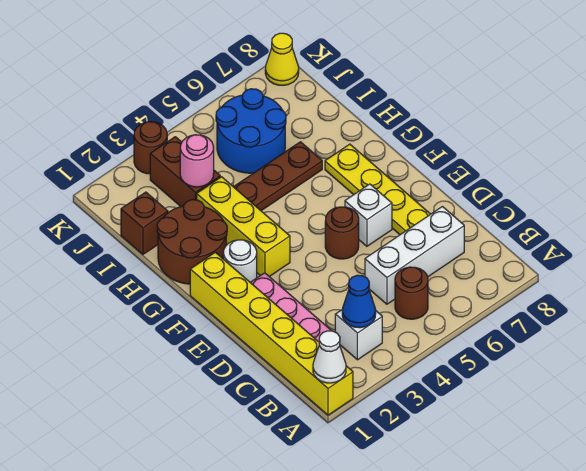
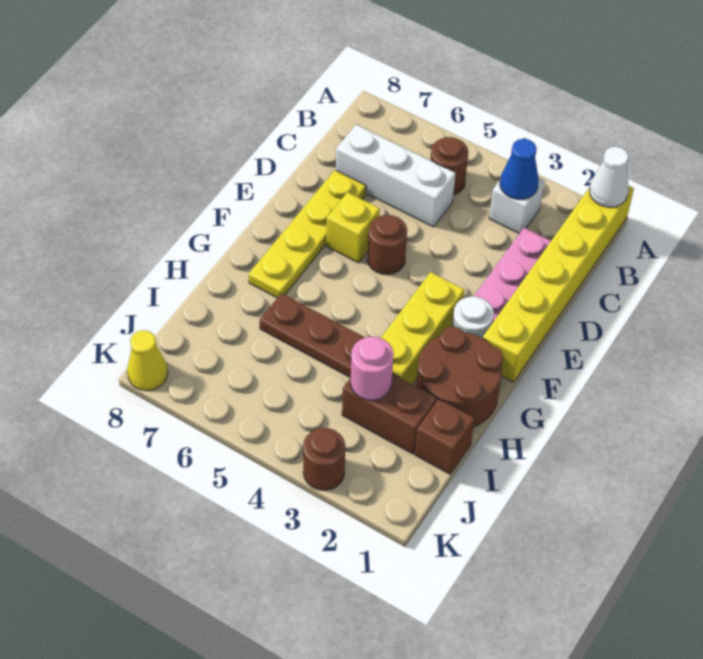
white brick E6 level 1 -> yellow brick E6 level 1
brown brick I3:J3 level 1 -> brown brick I2:I3 level 1
blue round brick I5:J6 level 1 -> none

